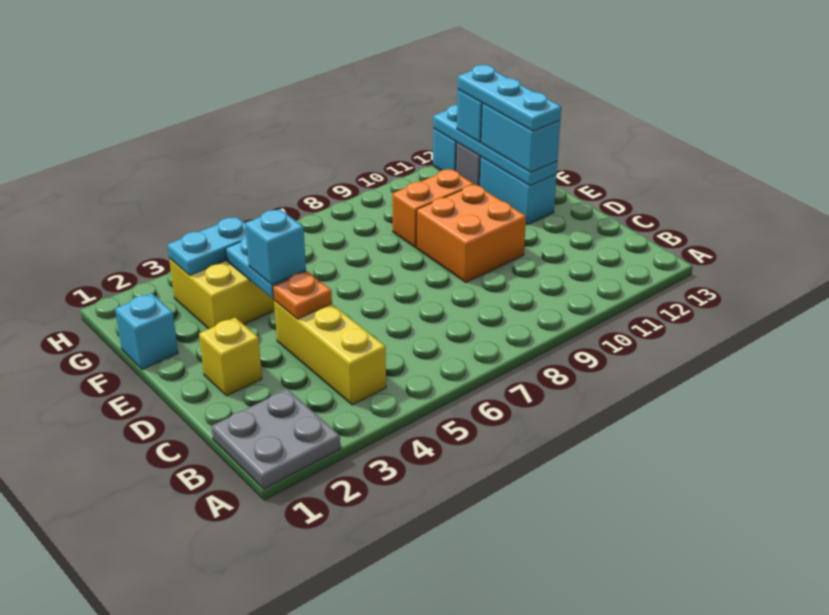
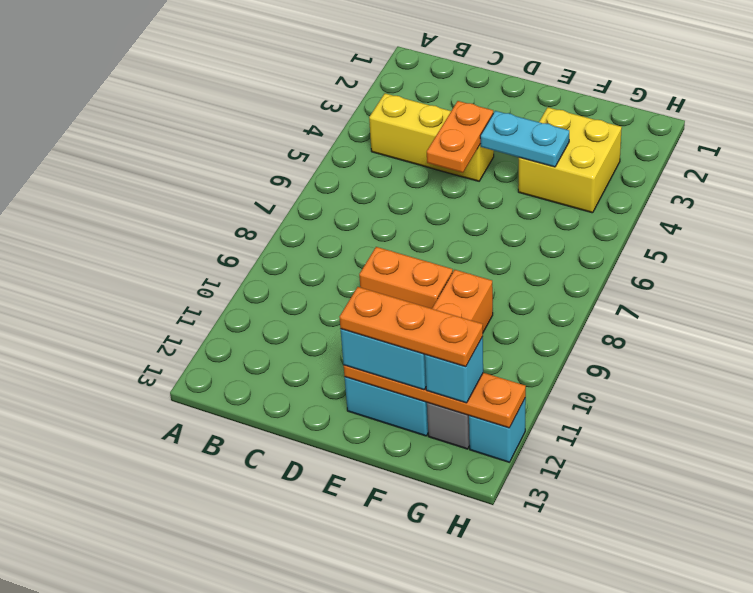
grey plate A1:B2 level 1 -> none
yellow brick D2 level 1 -> none
orange plate D4 level 2 -> orange plate D4:D5 level 2
orange brick D9:E10 level 1 -> orange brick D9:E9 level 1
cyan brick E4 level 3 -> none
cyan plate E12:H12 level 2 -> orange plate E12:H12 level 2
cyan plate E12:G12 level 4 -> orange plate E12:G12 level 4
cyan brick F1 level 1 -> none
cyan plate G3:G4 level 2 -> none

